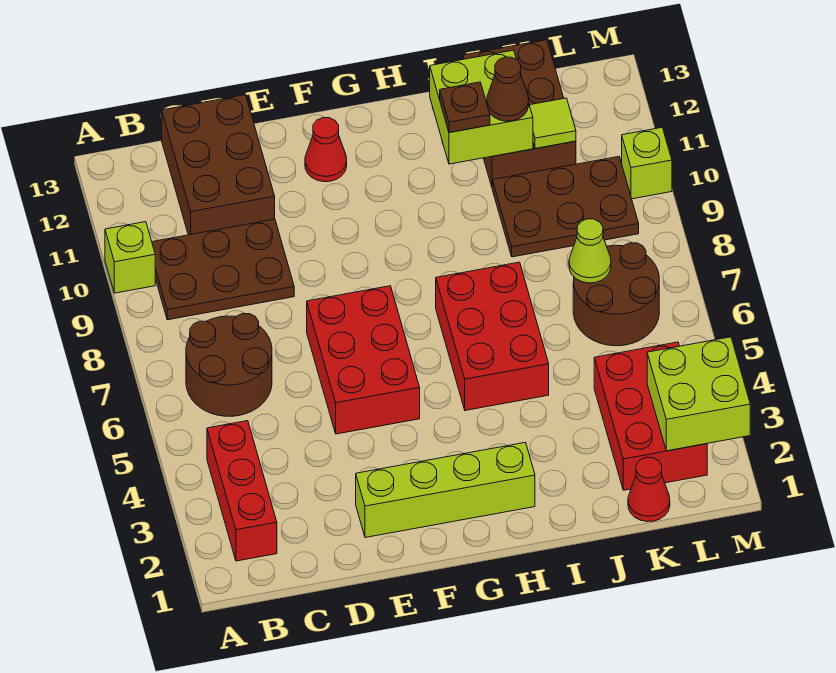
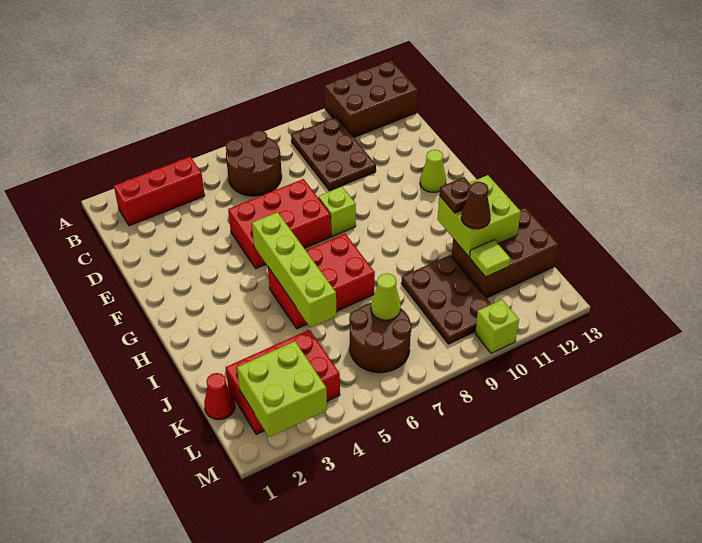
lime brick A10 level 1 -> lime brick F8 level 1
brown brick C11:D13 level 1 -> brown brick A11:B13 level 1
lime brick E2:H2 level 1 -> lime brick G5:J5 level 2
red cone F12 level 1 -> lime cone F12 level 1

